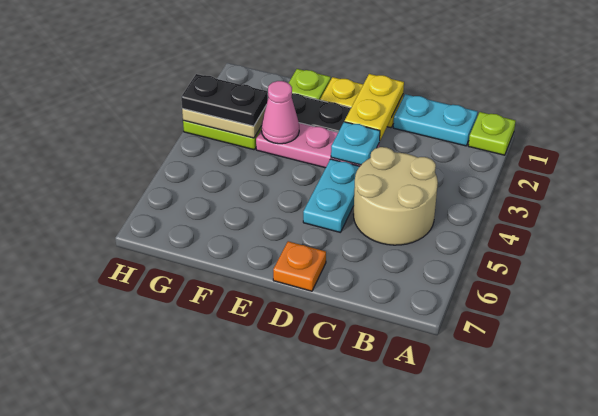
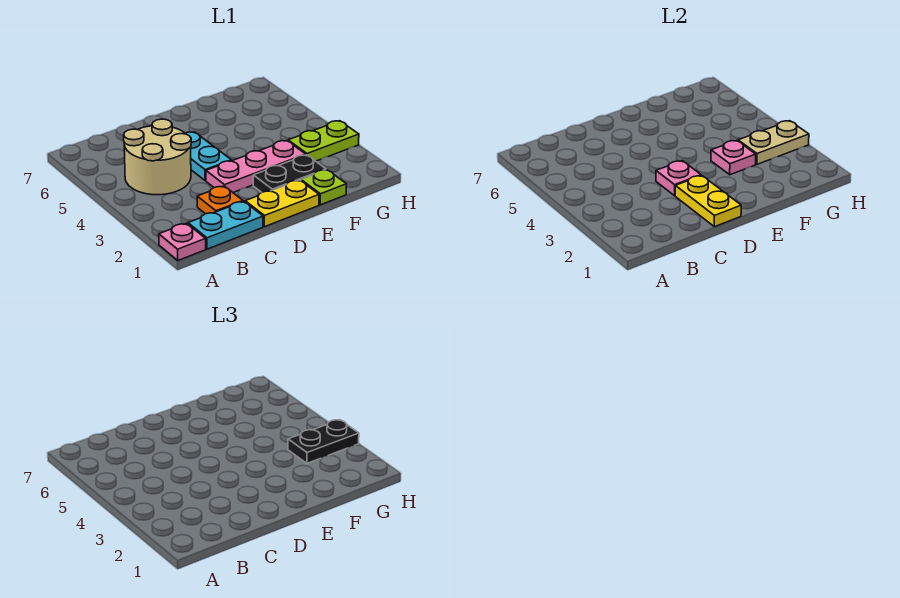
lime plate A1 level 1 -> pink plate A1 level 1
cyan plate D3 level 2 -> pink plate D3 level 2
orange plate D7 level 1 -> orange plate C2 level 1
pink cone F3 level 2 -> pink plate F3 level 2

